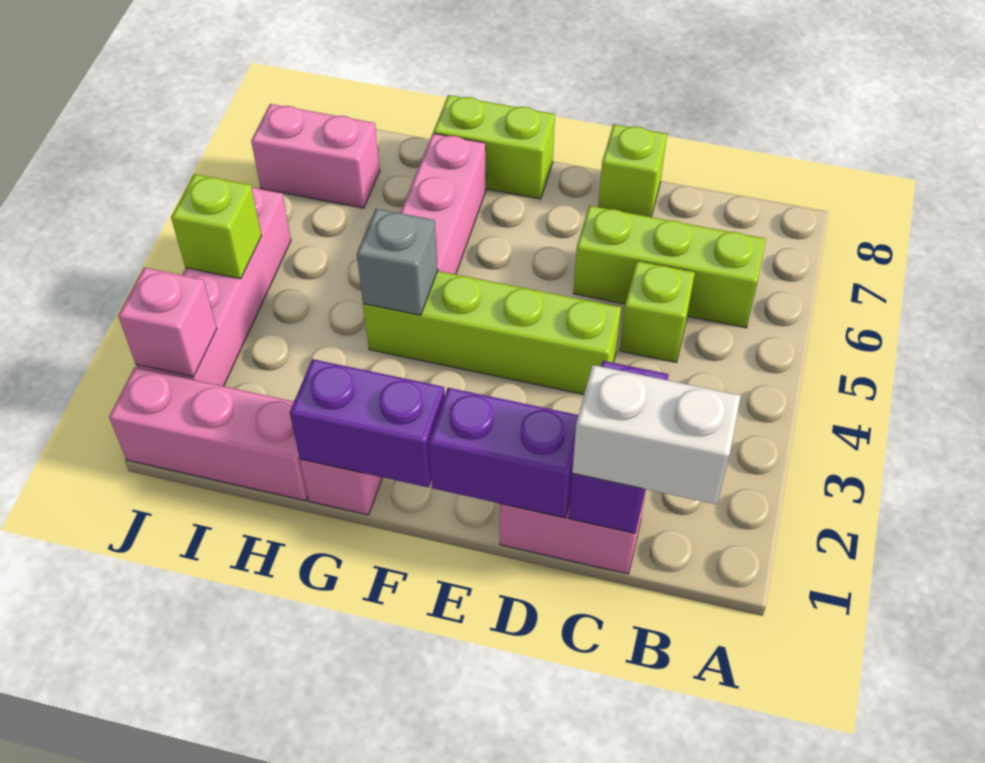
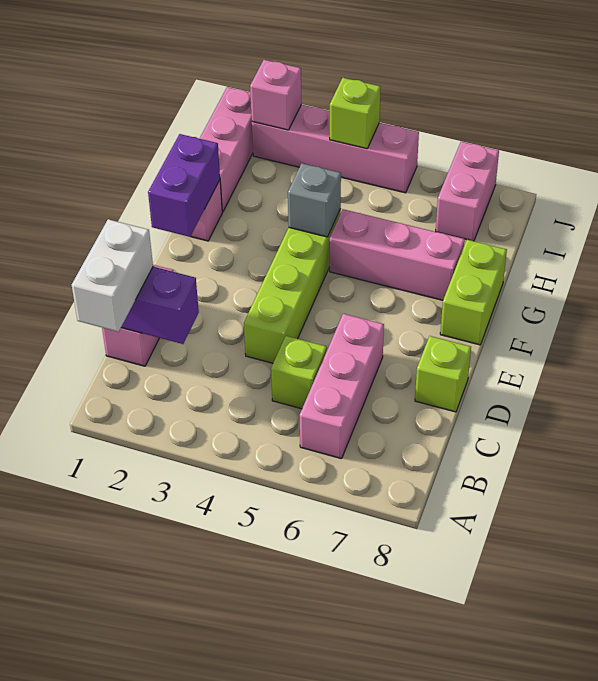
lime brick B6:D6 level 1 -> pink brick B6:D6 level 1
purple brick D1:E1 level 2 -> none

